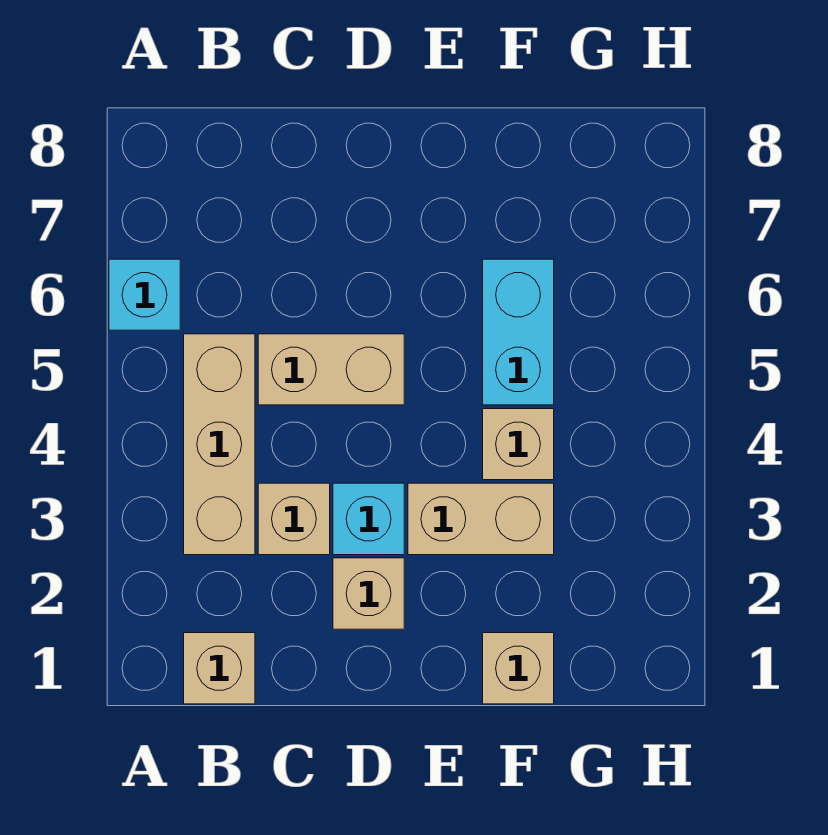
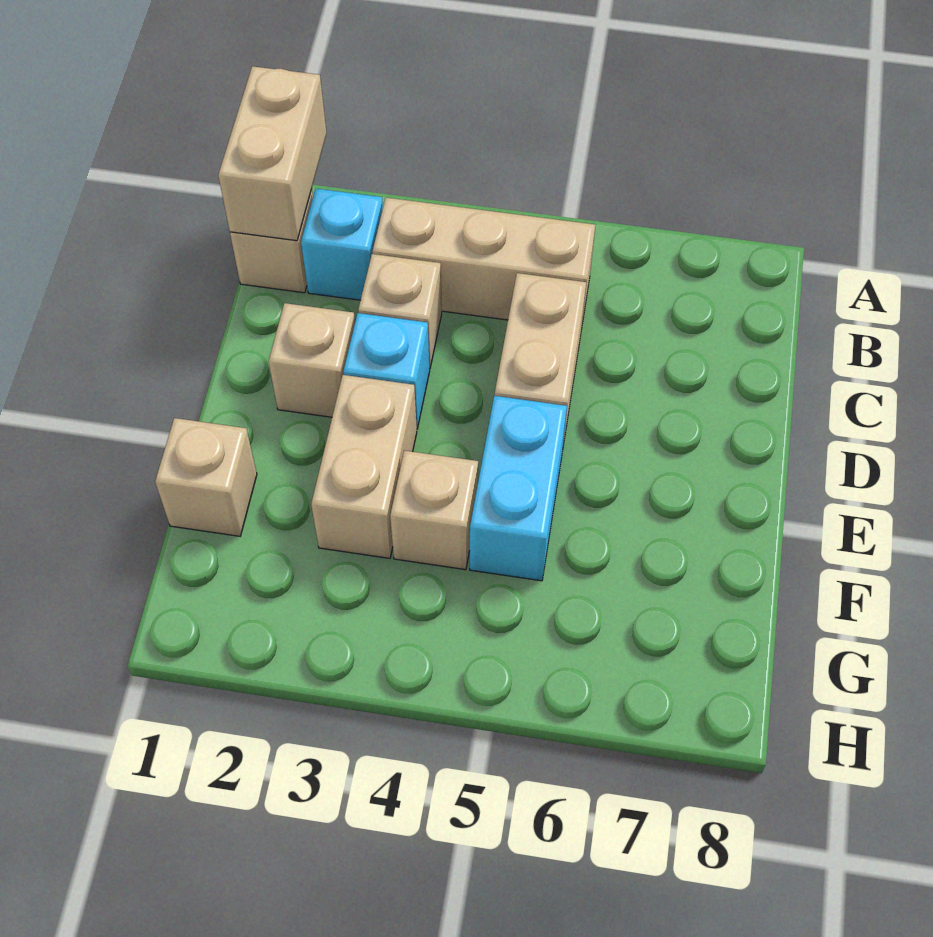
none -> tan brick A1:B1 level 2
cyan brick A6 level 1 -> cyan brick B2 level 1
cyan brick F5:F6 level 1 -> cyan brick E5:F5 level 1

